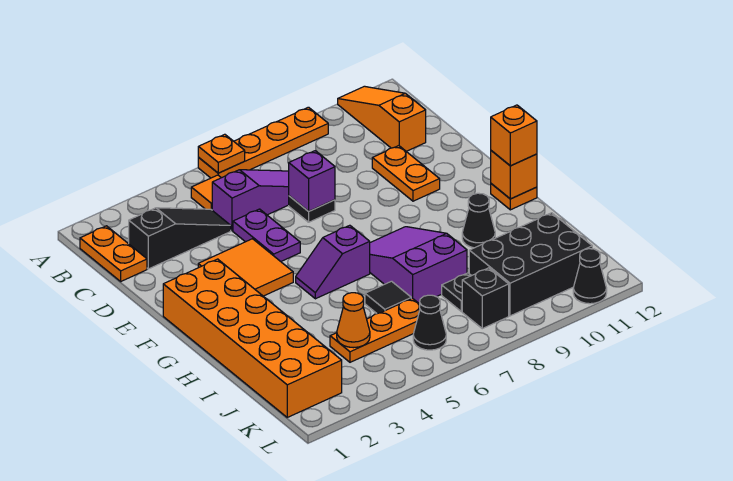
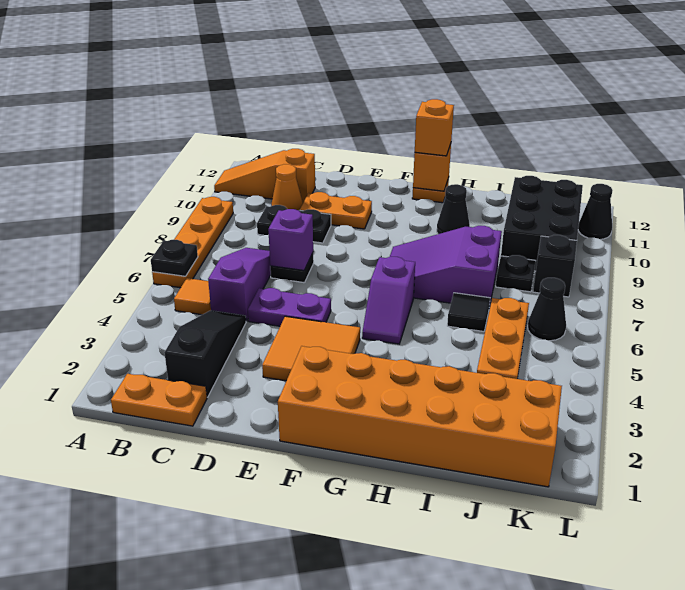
orange plate A6 level 2 -> black plate A6 level 2
none -> black plate C9:D9 level 1
orange cone J4 level 2 -> orange cone C10 level 1

